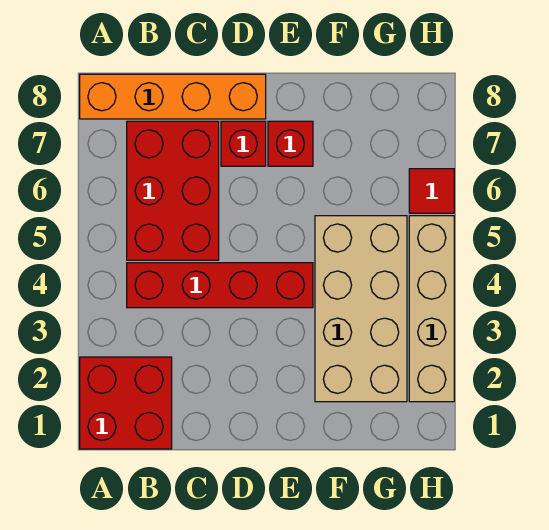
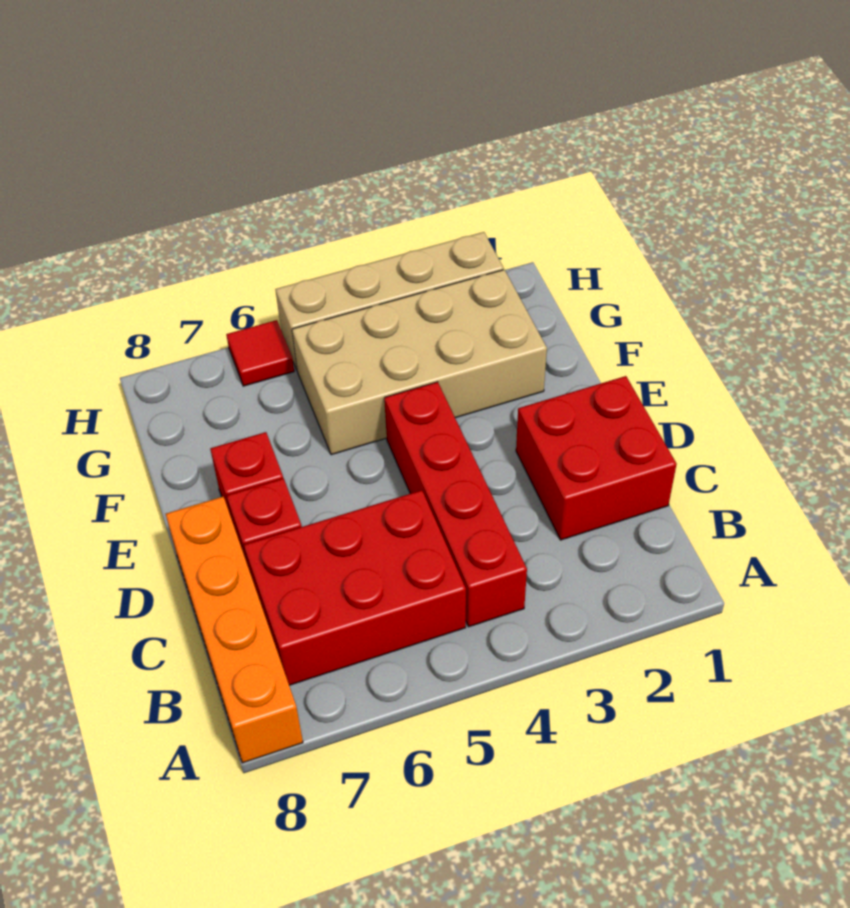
red brick A1:B2 level 1 -> red brick C1:D2 level 1

